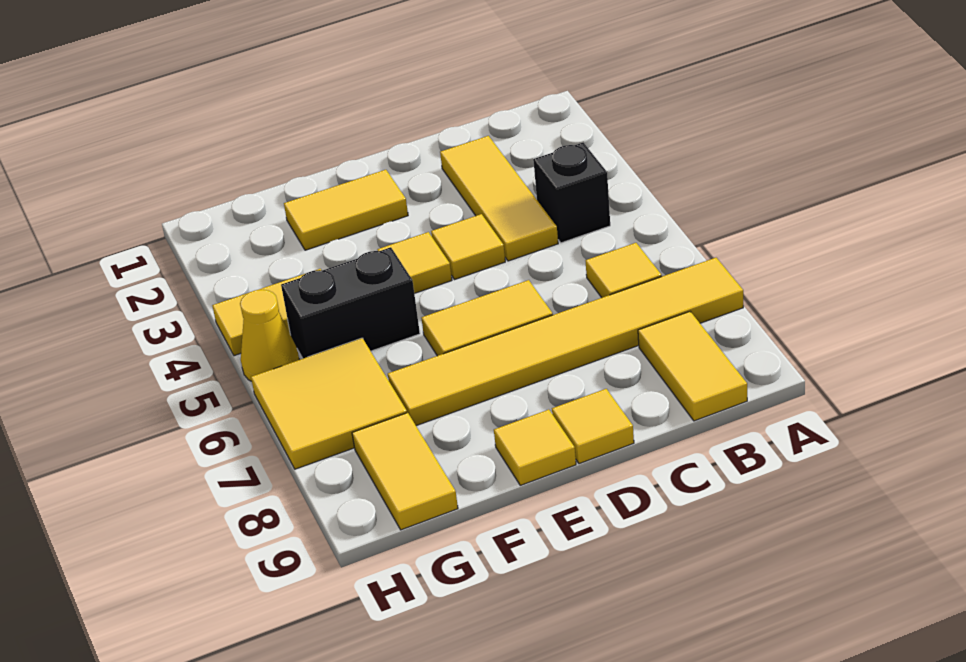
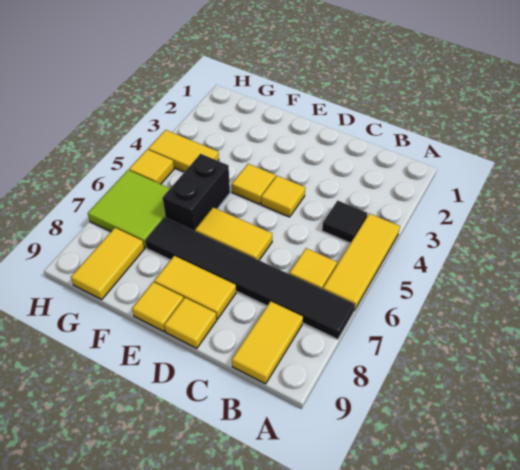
yellow tile A7:F7 level 1 -> black tile A7:F7 level 1
black brick B4 level 1 -> black tile B4 level 1
yellow tile C2:C4 level 1 -> yellow tile A4:A6 level 1
yellow tile E2:F2 level 1 -> yellow tile D8:E8 level 1
black brick F5:G5 level 1 -> black brick F5:F6 level 1
yellow tile G6:H7 level 1 -> lime tile G6:H7 level 1
yellow cone H5 level 1 -> yellow tile H5 level 1

